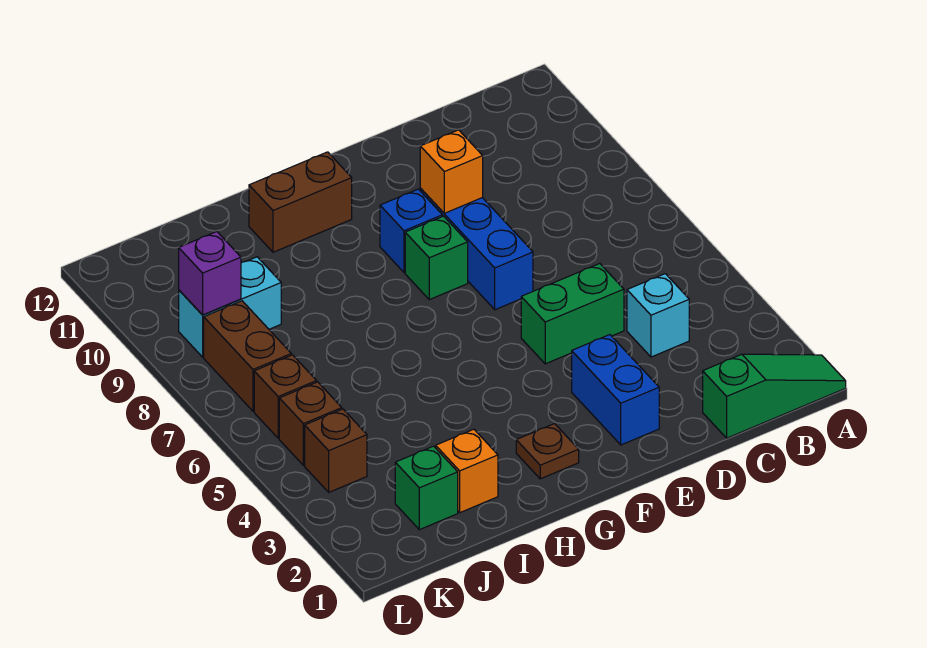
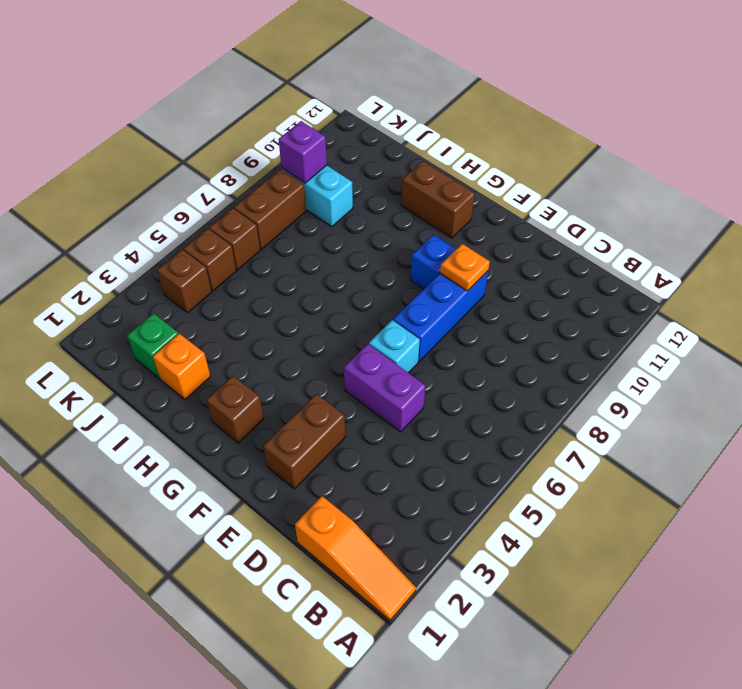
green slope A1:C1 level 1 top C -> orange slope A1:C1 level 1 top C
cyan brick C4 level 1 -> cyan brick E6 level 1
green brick D5:E5 level 1 -> purple brick D5:E5 level 1
blue brick E2:E3 level 1 -> brown brick E2:E3 level 1
orange brick E9 level 2 -> orange plate E9 level 2
green brick F8 level 1 -> none
brown plate G2 level 1 -> brown brick G2 level 1

